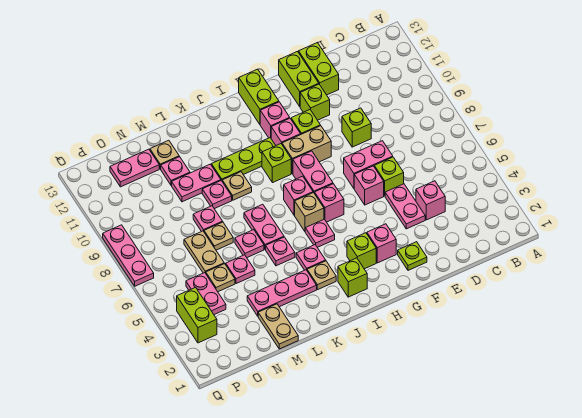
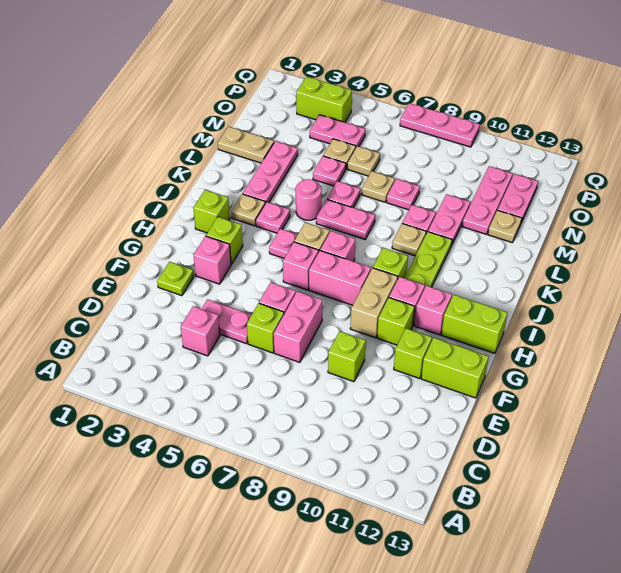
lime brick E12:E13 level 1 -> none
pink plate K5 level 1 -> pink round brick K5 level 1
pink plate M11 level 1 -> pink plate M11:O11 level 1
tan plate N6:N7 level 1 -> tan plate N6 level 1

